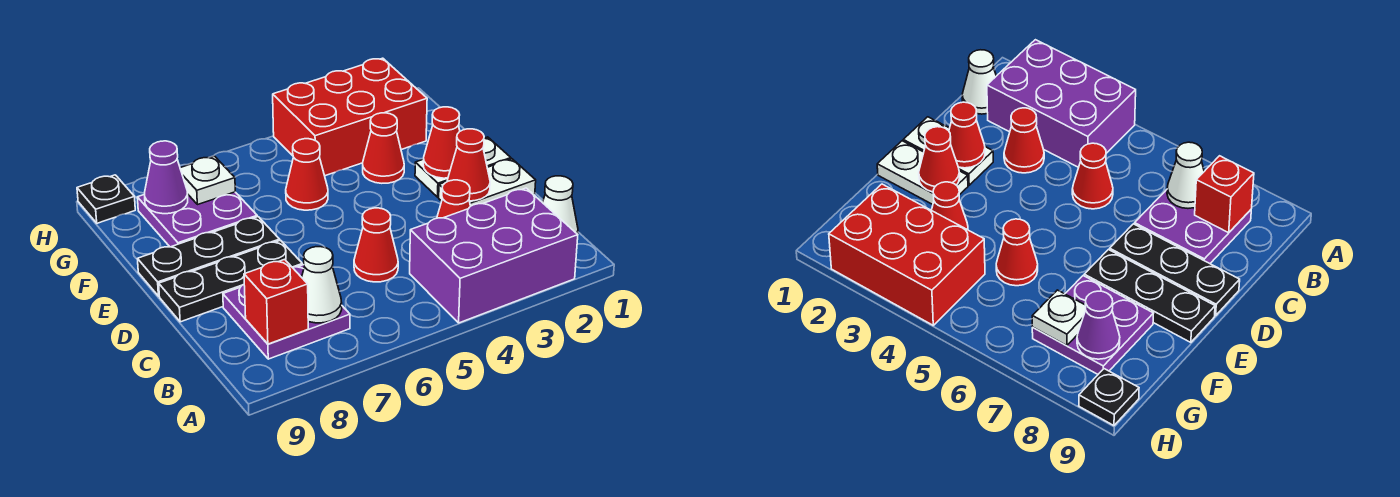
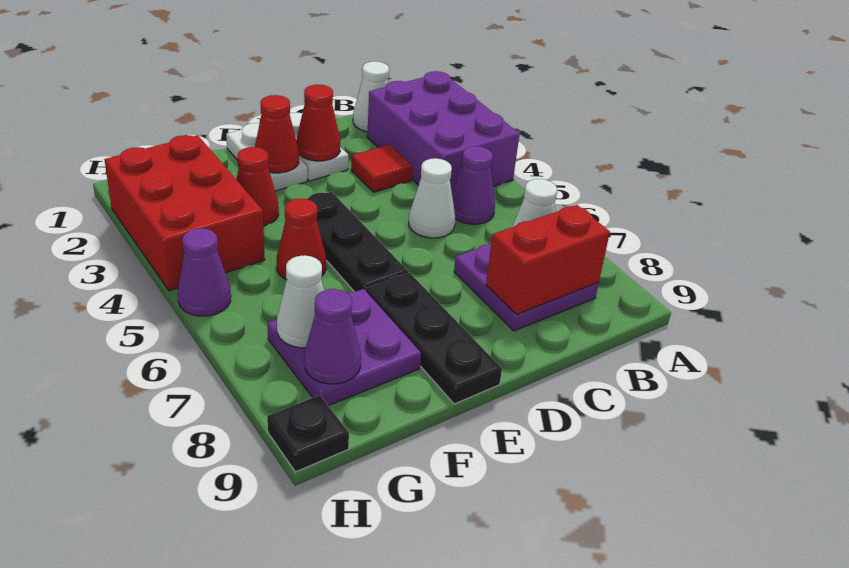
none -> purple cone B5 level 1
red brick B8 level 2 -> red brick B8:C8 level 2
red cone C3 level 1 -> red tile C3 level 1
red cone C5 level 1 -> white cone C5 level 1
black plate D7:D9 level 1 -> black plate E4:E6 level 1
white plate G7 level 2 -> white cone G7 level 2
none -> purple cone H5 level 1

